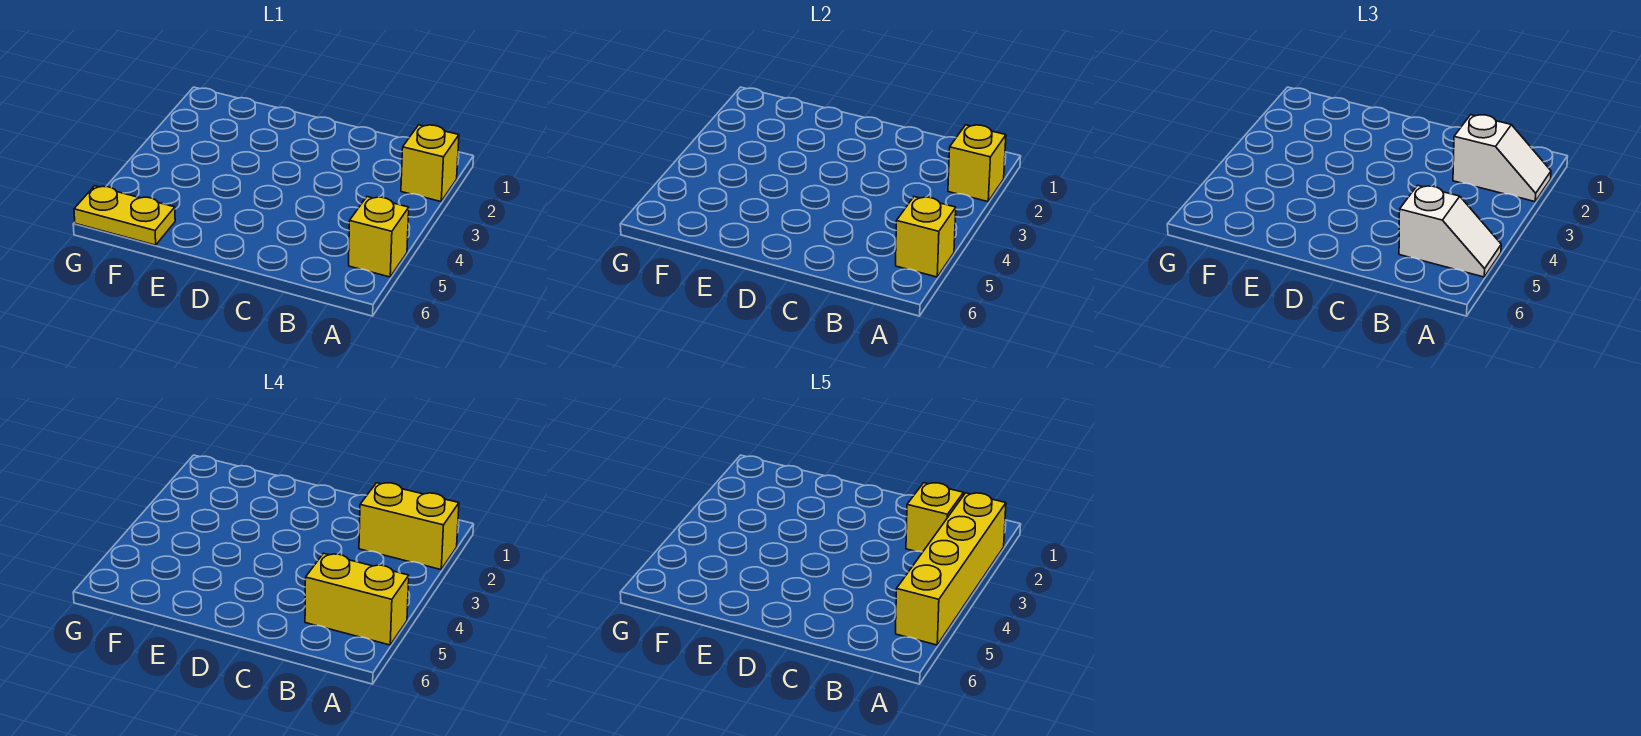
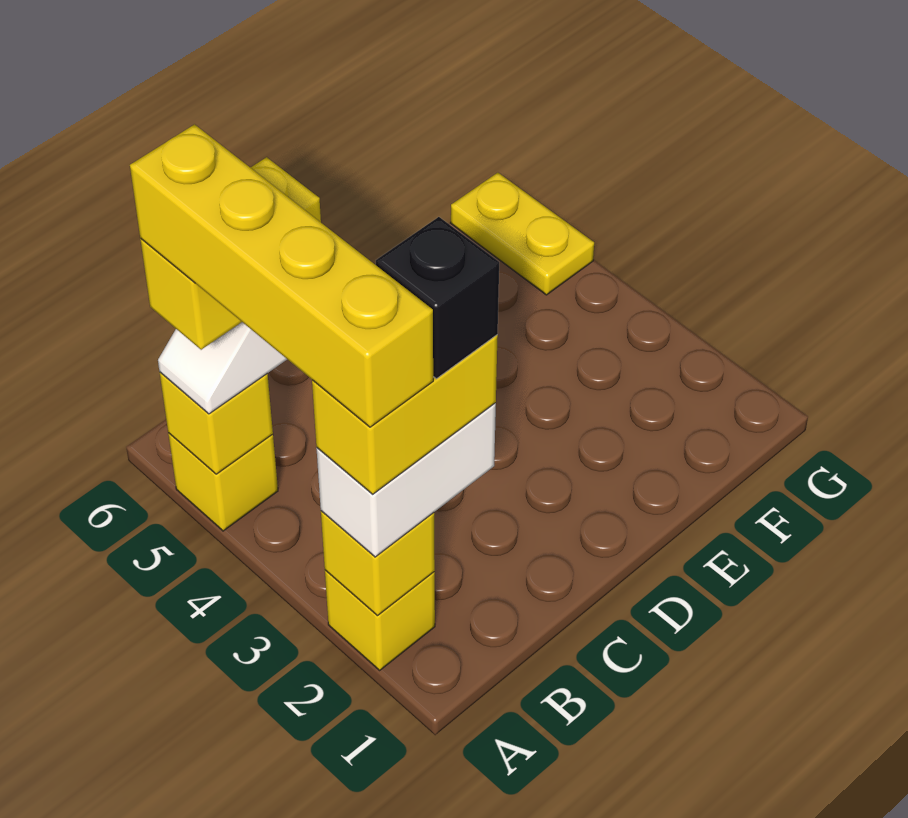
white slope A2:B2 level 3 top B -> white brick A2:B2 level 3
yellow brick B2 level 5 -> black brick B2 level 5
yellow plate F6:G6 level 1 -> yellow plate G5:G6 level 1

